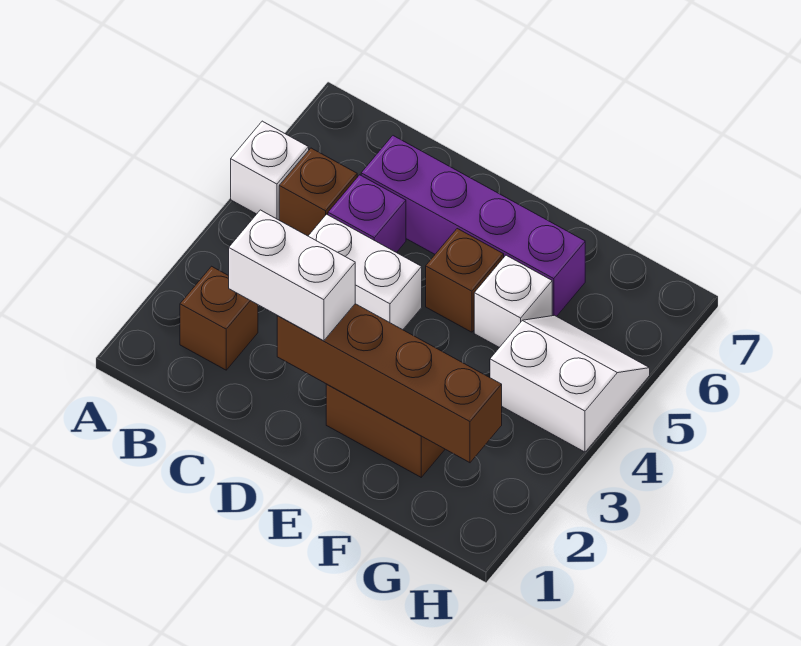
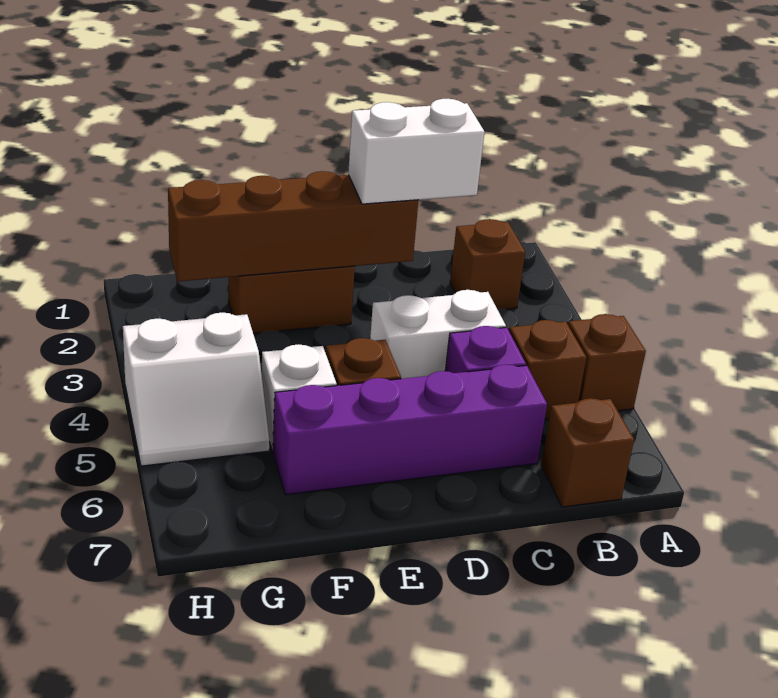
white brick A5 level 1 -> brown brick A5 level 1
none -> brown brick B7 level 1

